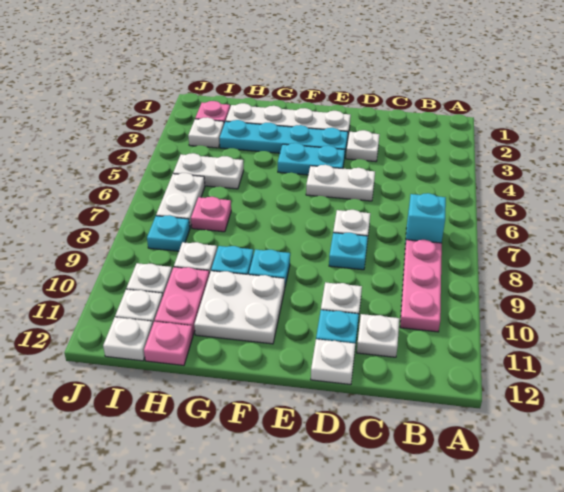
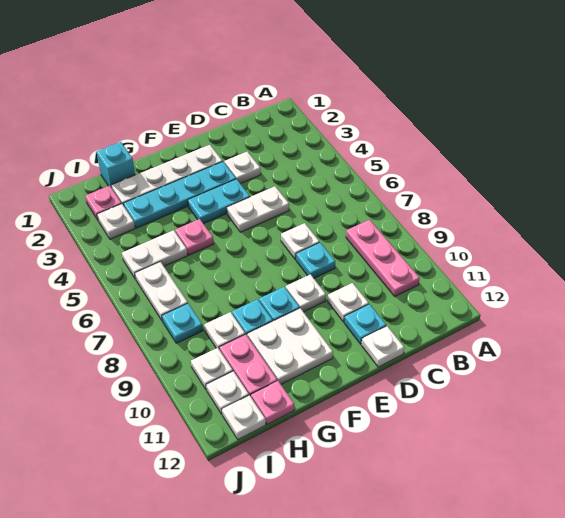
cyan brick B7 level 1 -> cyan brick H1 level 1
white plate C11 level 1 -> white plate E9 level 1
pink plate H7 level 1 -> pink plate G5 level 1

